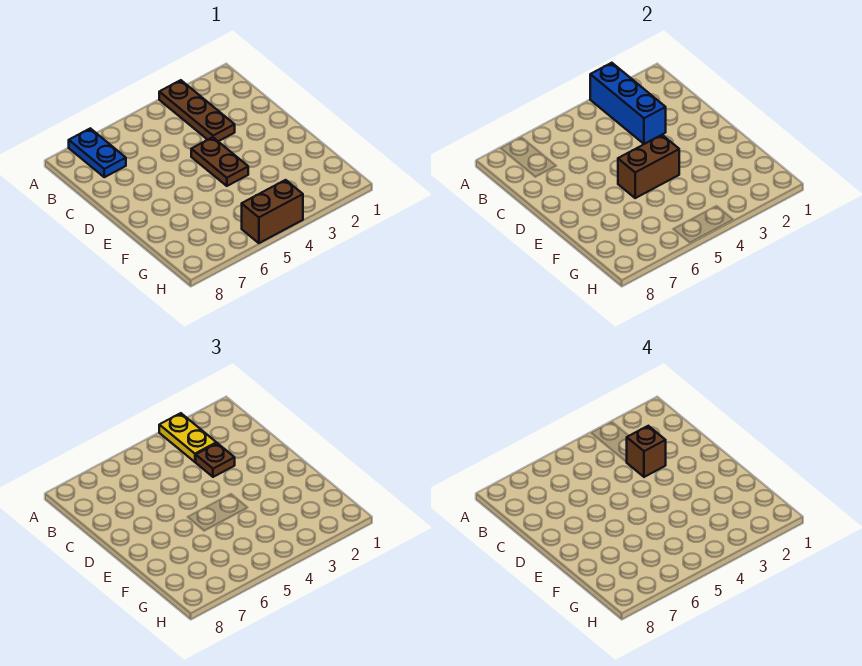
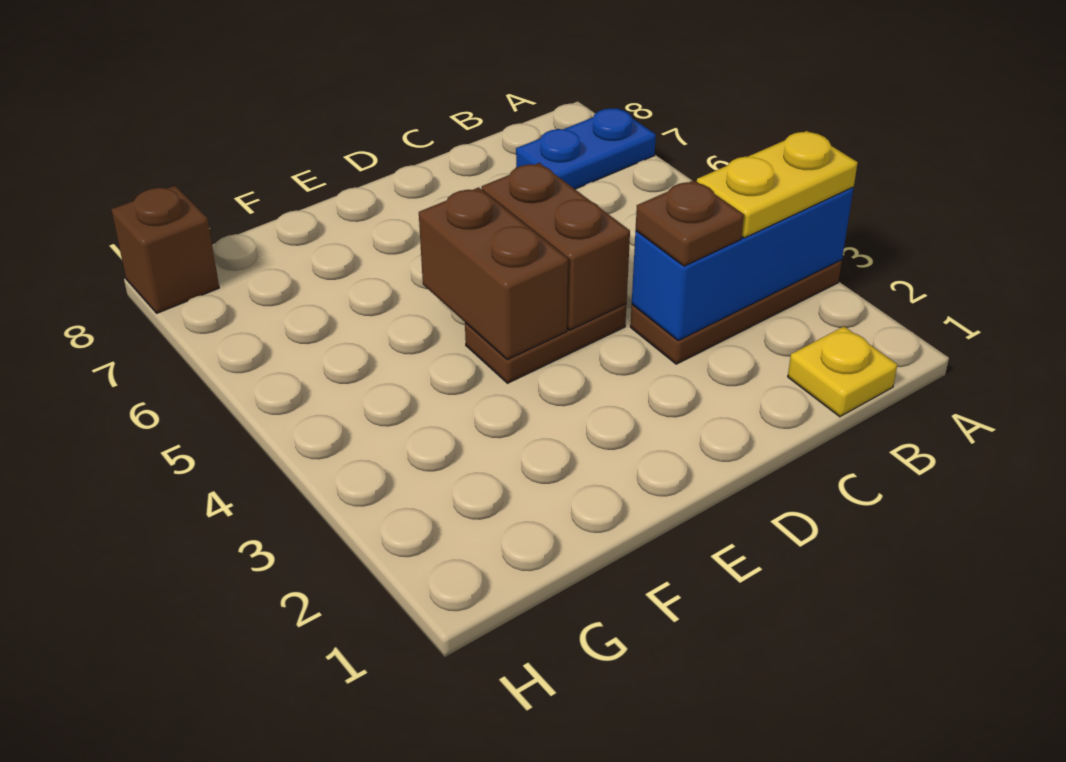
none -> yellow plate B1 level 1
brown brick C3 level 4 -> brown brick H8 level 1
brown brick H4:H5 level 1 -> brown brick D4:D5 level 2

